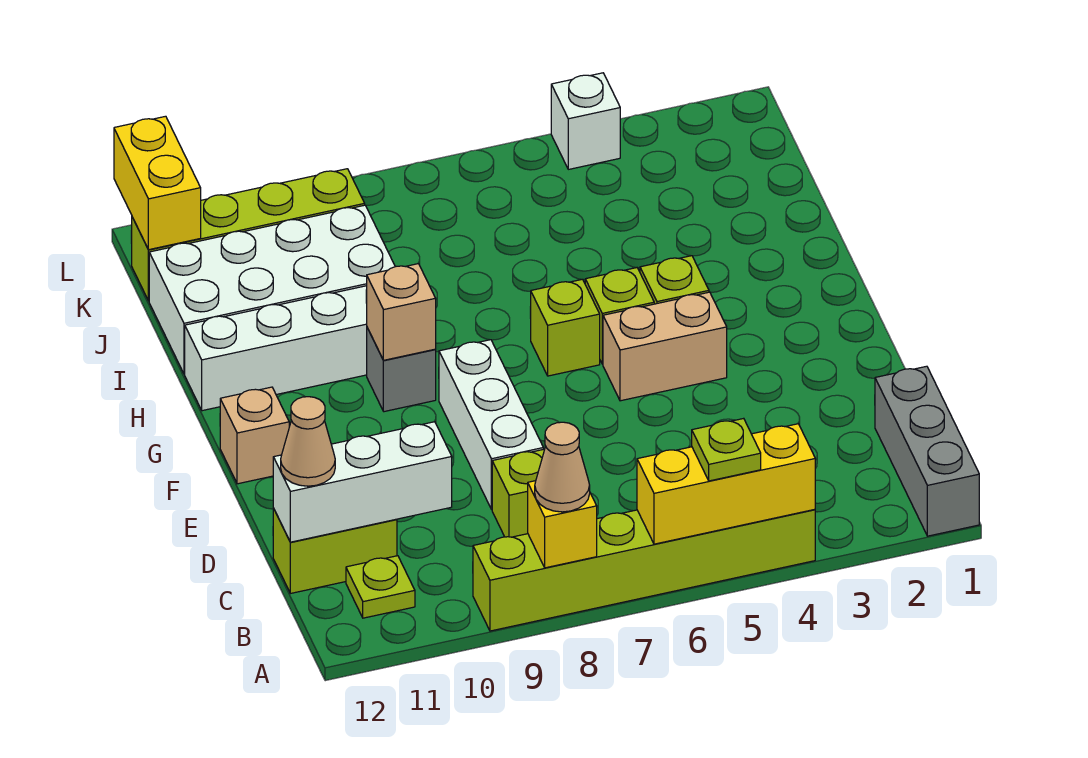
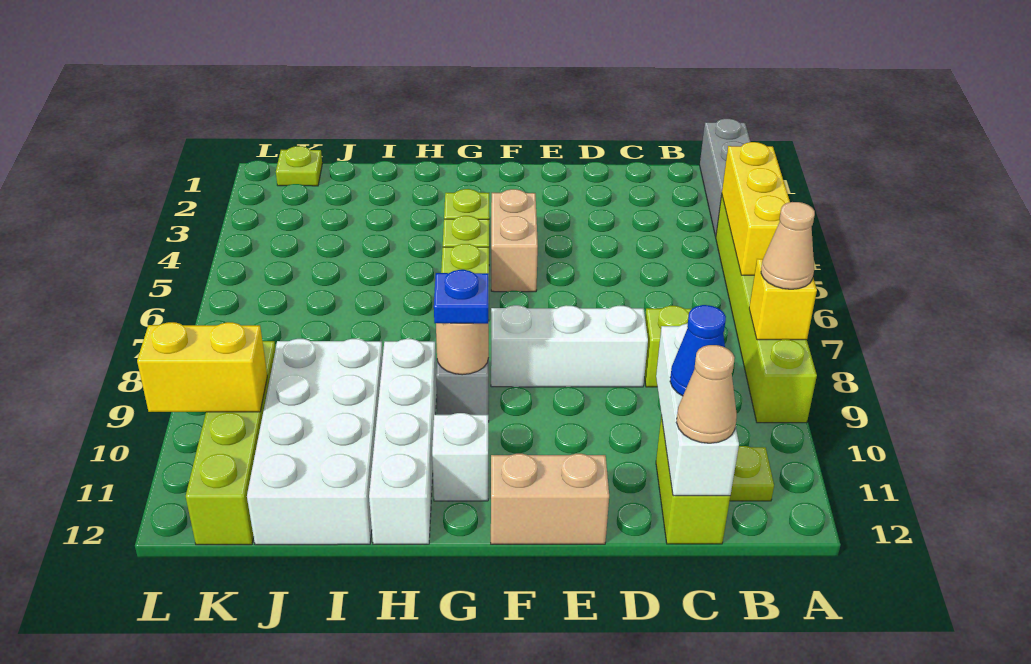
grey brick A1:C1 level 1 -> grey brick A1:A3 level 1
lime plate A5 level 3 -> lime plate K1 level 1
none -> blue cone C11 level 3
tan brick F12 level 1 -> tan brick E12:F12 level 1
tan brick G9 level 2 -> tan round brick G9 level 2
none -> blue plate G9 level 3
yellow brick K12:L12 level 2 -> yellow brick K10:L10 level 2
white brick L4 level 1 -> white brick G11 level 1

